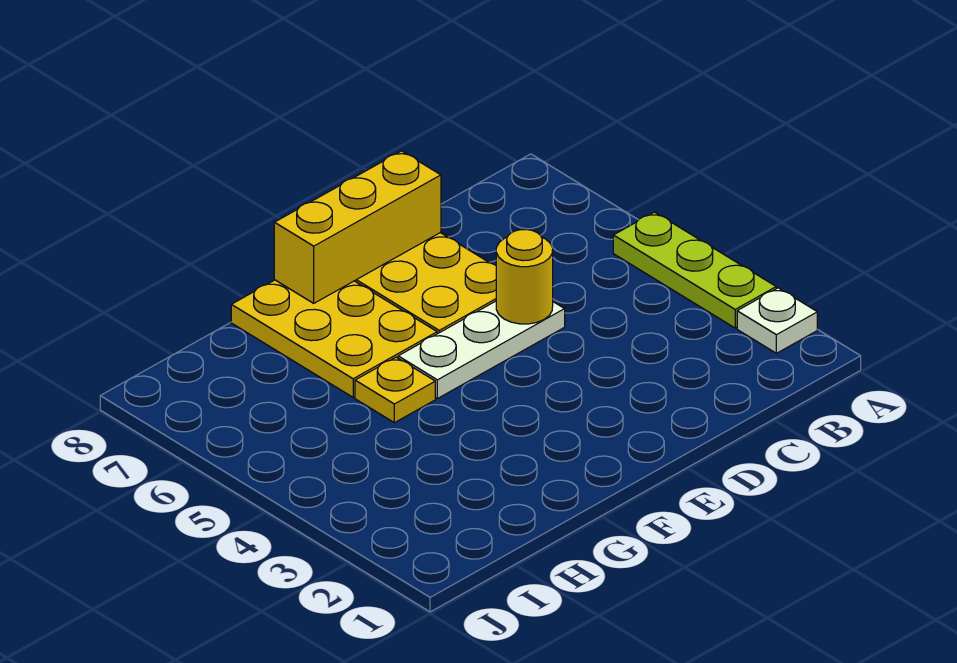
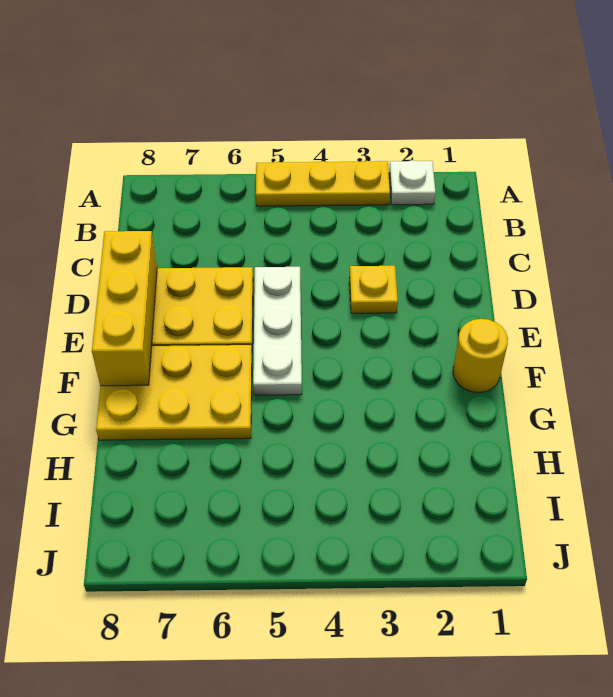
lime plate A3:A5 level 1 -> yellow plate A3:A5 level 1
yellow round brick D5 level 2 -> yellow round brick F1 level 1
yellow plate G5 level 1 -> yellow plate D3 level 1

